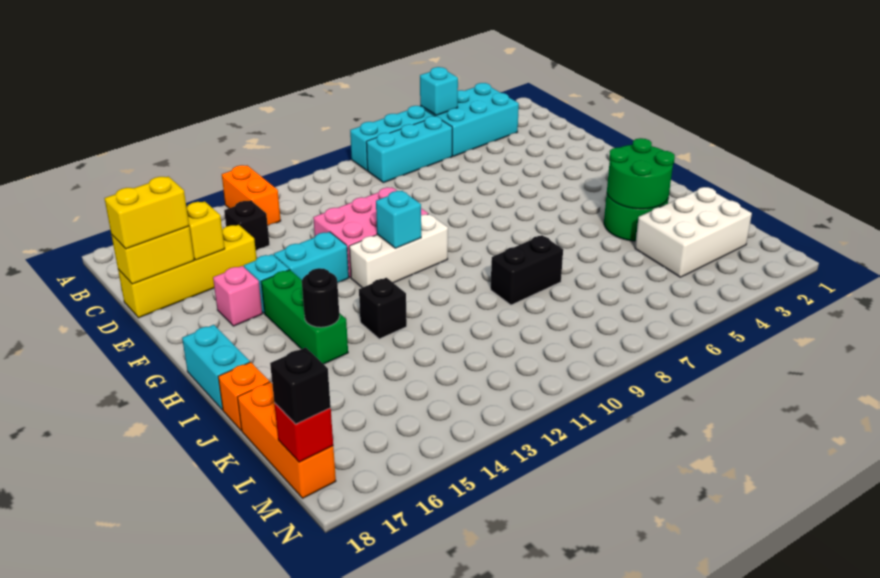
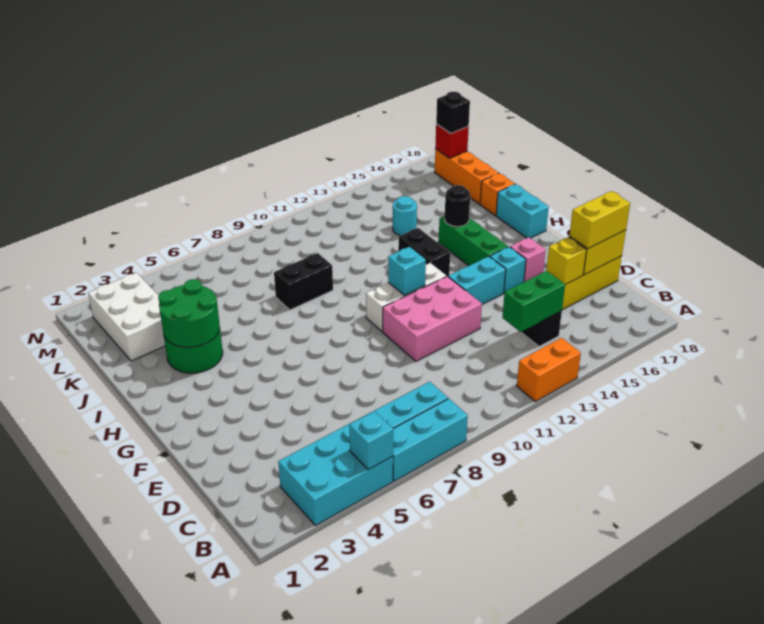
orange brick A13:B13 level 1 -> orange brick A12:A13 level 1
none -> green brick C13:C14 level 2
black brick I13 level 1 -> black brick H13:I13 level 1
white brick K2:L4 level 1 -> white brick K2:M3 level 1
none -> cyan round brick K14 level 1

